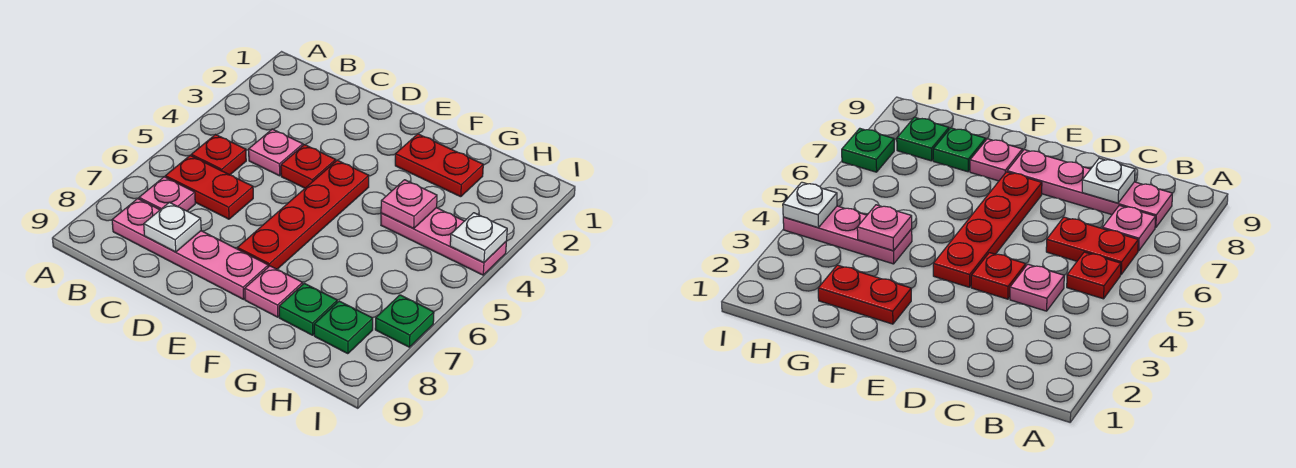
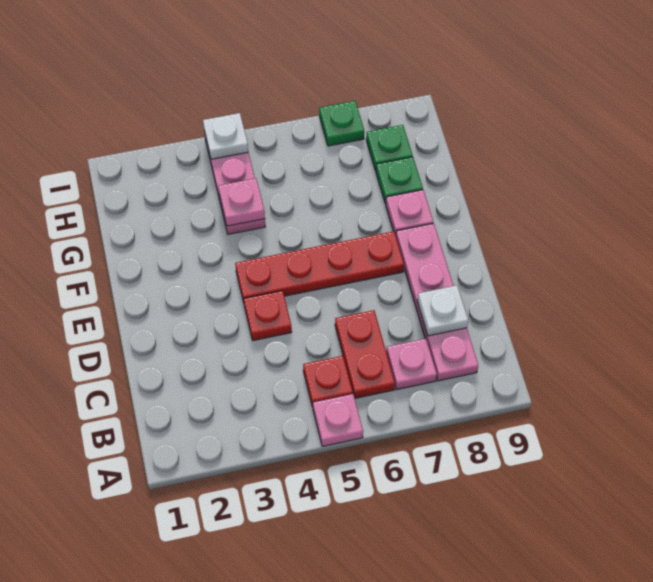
pink plate C4 level 1 -> pink plate A5 level 1
red plate F2:G2 level 1 -> none

